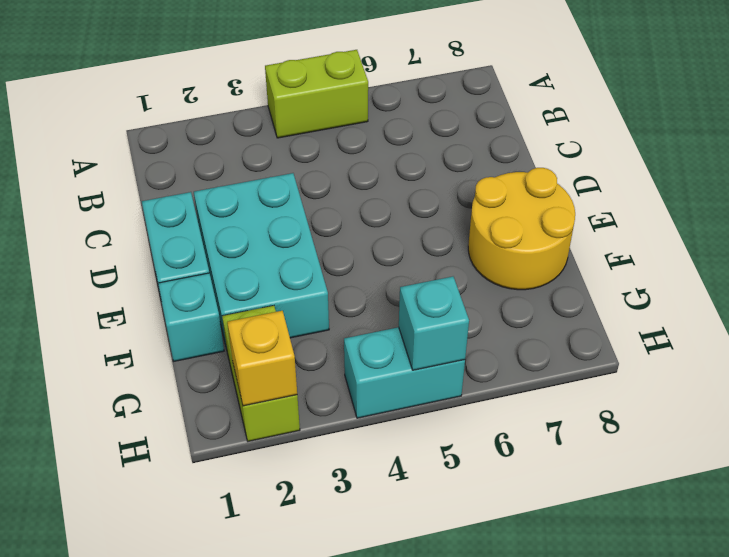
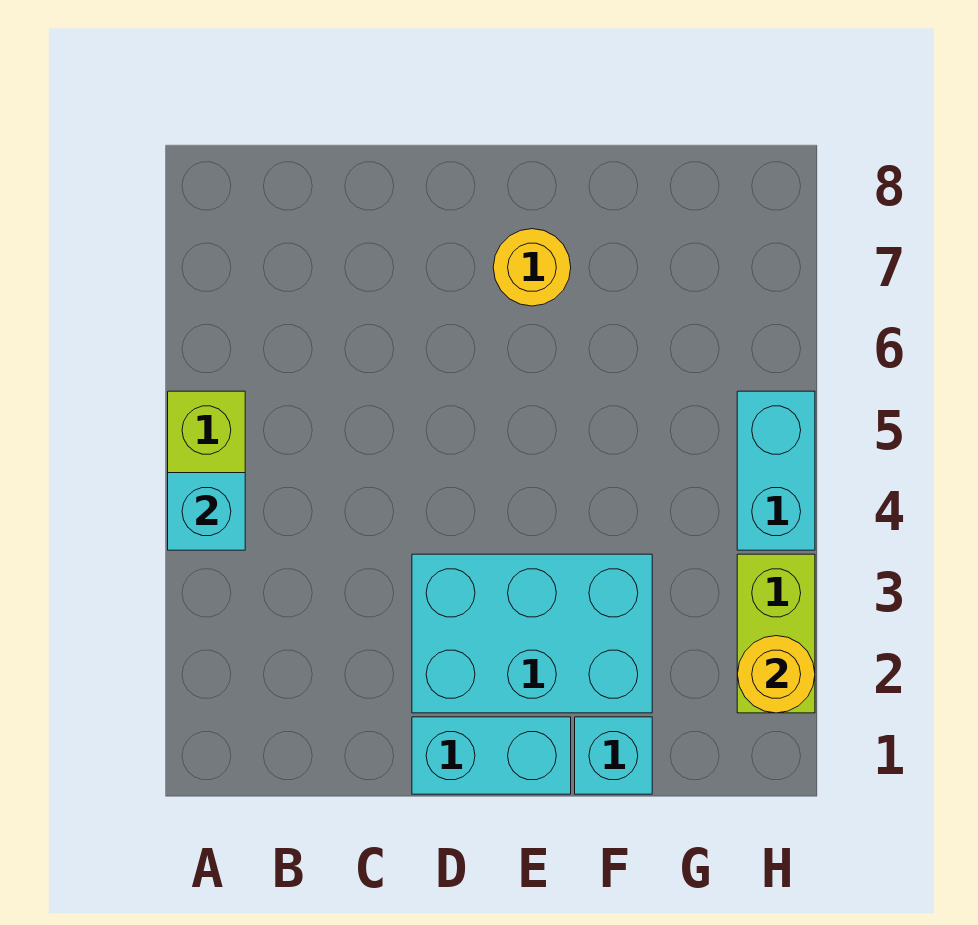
yellow round brick E7:F8 level 1 -> yellow round brick E7 level 1
lime brick G2:H2 level 1 -> lime brick H2:H3 level 1
yellow brick H2 level 2 -> yellow round brick H2 level 2
cyan brick H5 level 2 -> cyan brick A4 level 2

